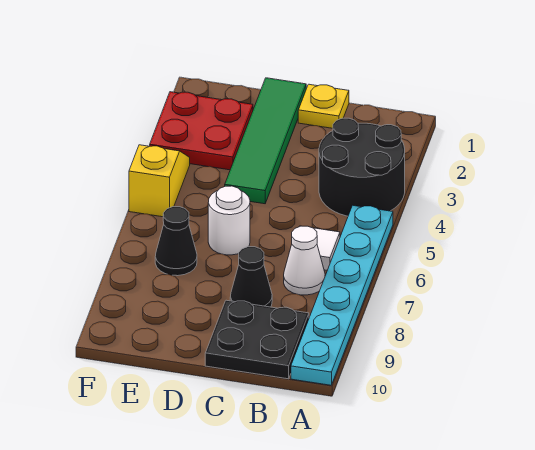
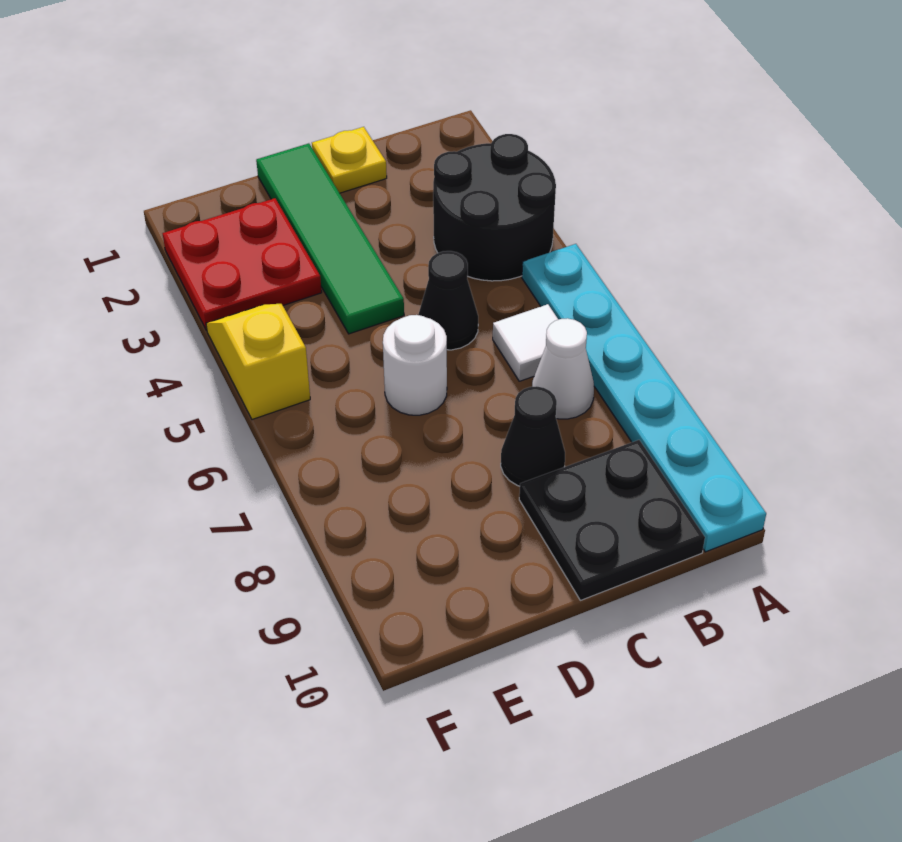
black cone E7 level 1 -> black cone C5 level 1

